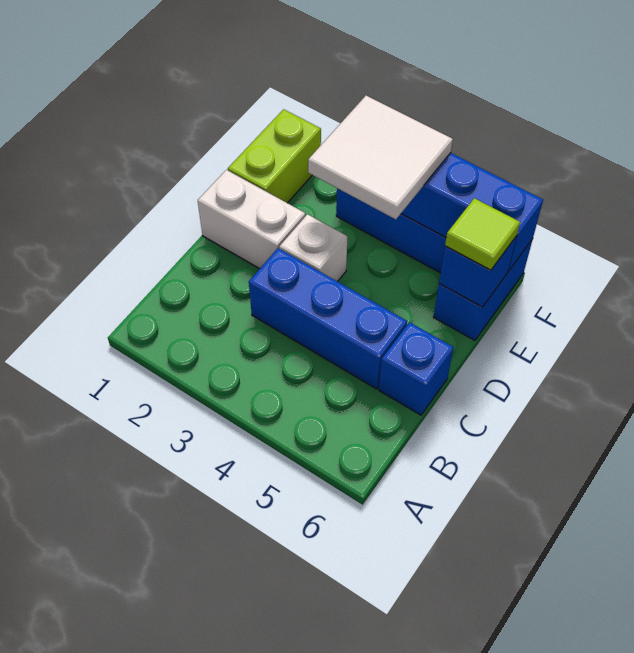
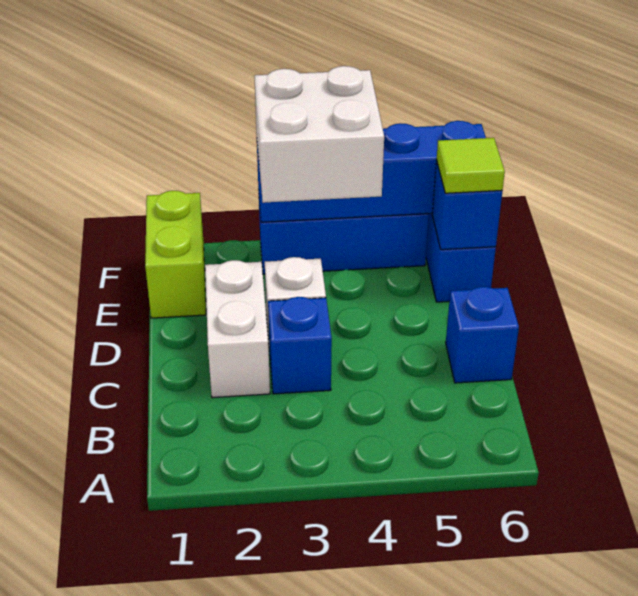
blue brick C3:C5 level 1 -> blue brick C3 level 1
white brick D1:D2 level 1 -> white brick C2:D2 level 1
white tile E3:F4 level 3 -> white brick E3:F4 level 3

